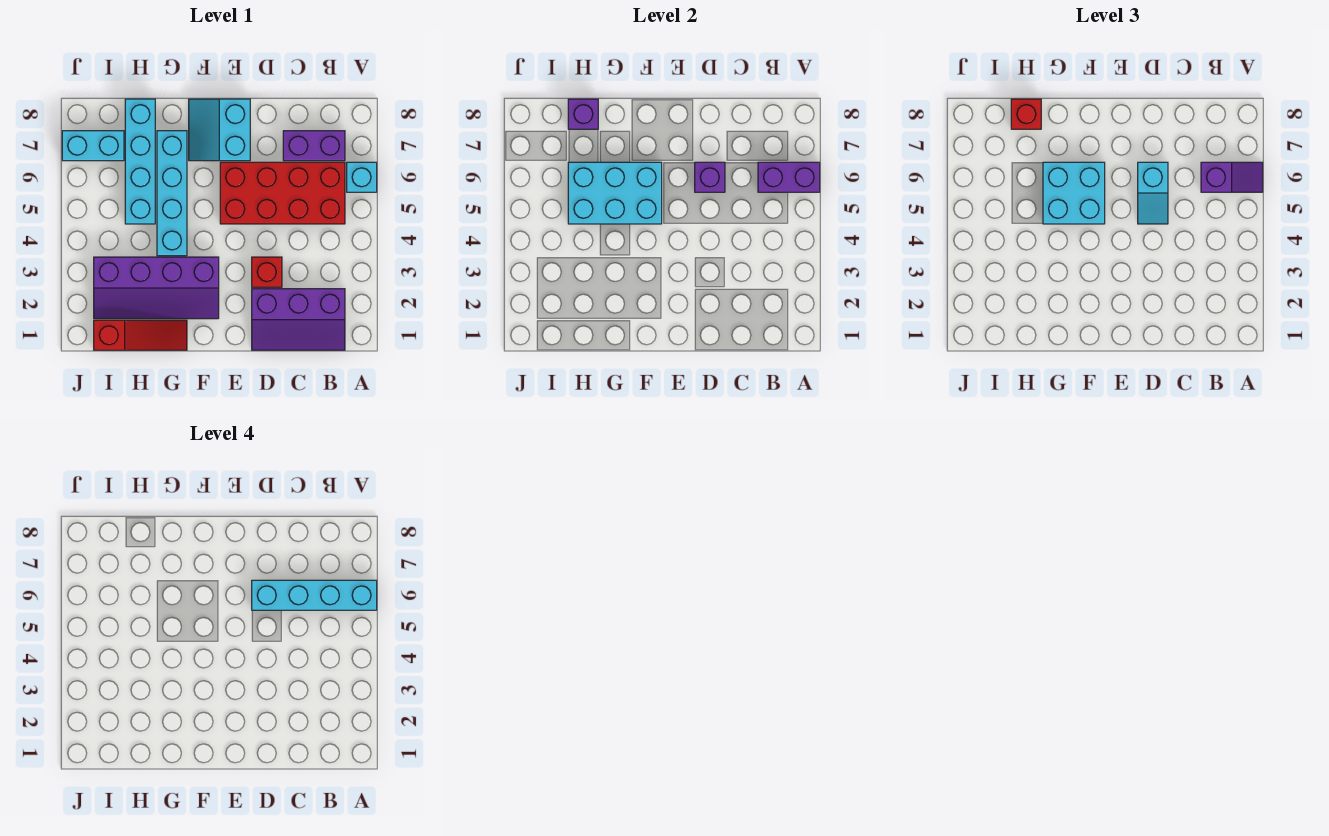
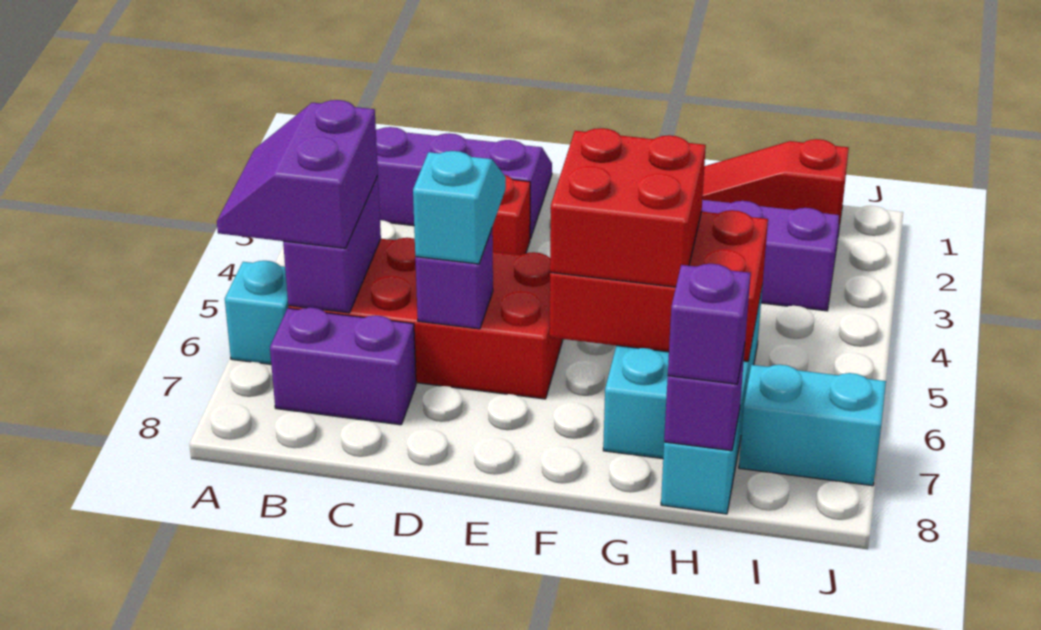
purple brick A6:B6 level 2 -> purple brick B5:B6 level 2
purple slope A6:B6 level 3 top B -> purple slope A5:B6 level 3 top B
cyan brick A6:D6 level 4 -> none
cyan slope E7:F8 level 1 top E -> none
cyan brick F5:H6 level 2 -> red brick F5:H6 level 2
cyan brick F5:G6 level 3 -> red brick F5:G6 level 3
red brick H8 level 3 -> purple brick H8 level 3

